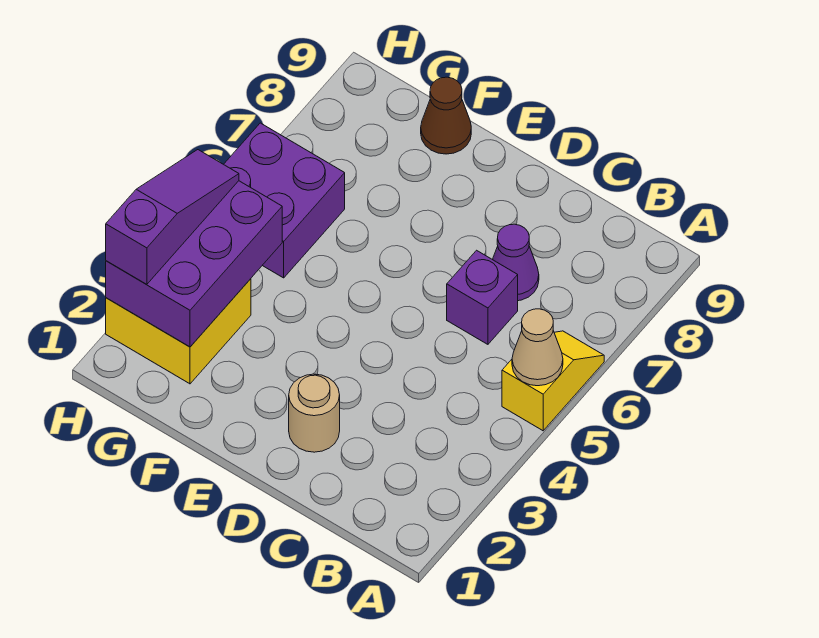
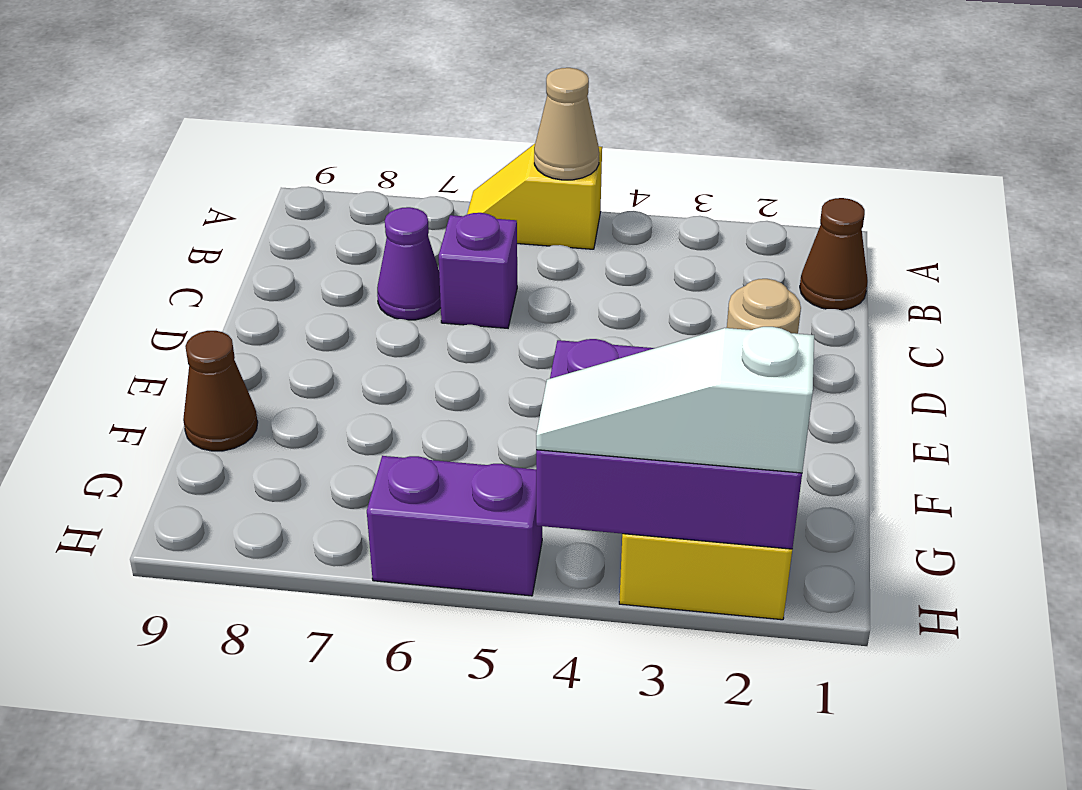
none -> brown cone B1 level 1
purple brick G5:H6 level 1 -> purple brick H5:H6 level 1
purple slope H2:H4 level 3 top 2 -> white slope H2:H4 level 3 top 2

